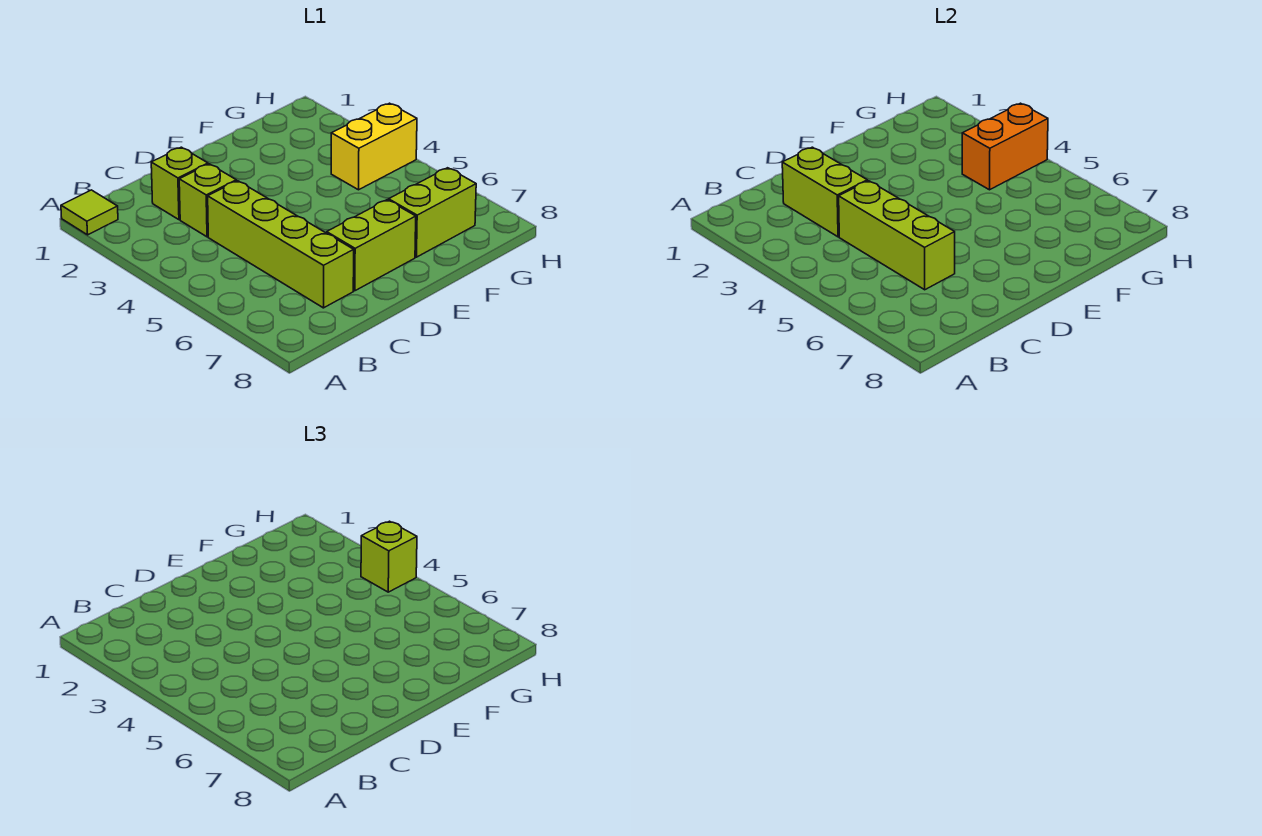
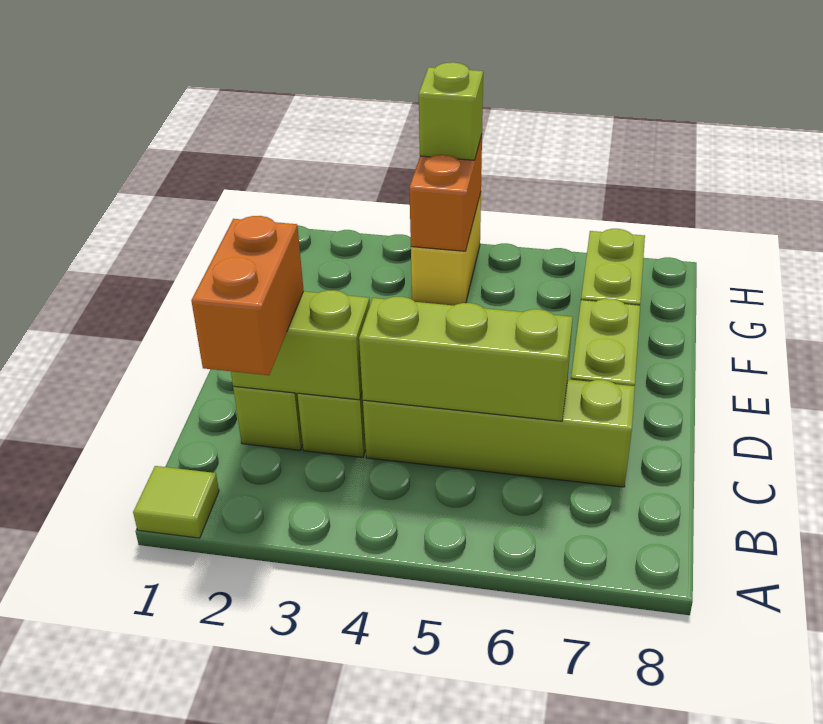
none -> orange brick B2:C2 level 3

